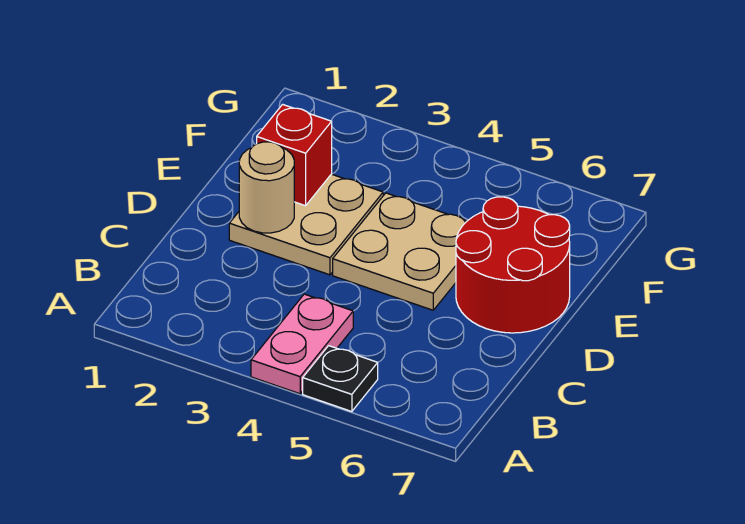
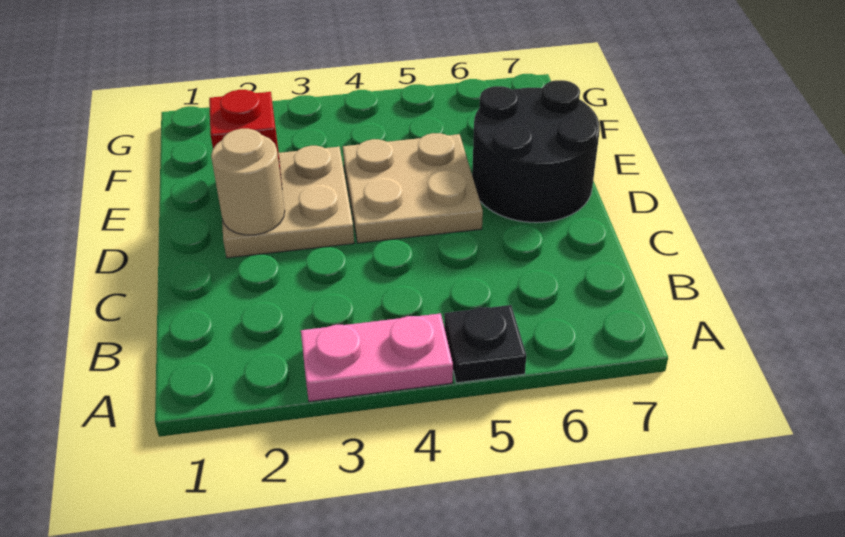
pink plate A4:B4 level 1 -> pink plate A3:A4 level 1
red round brick D6:E7 level 1 -> black round brick D6:E7 level 1

